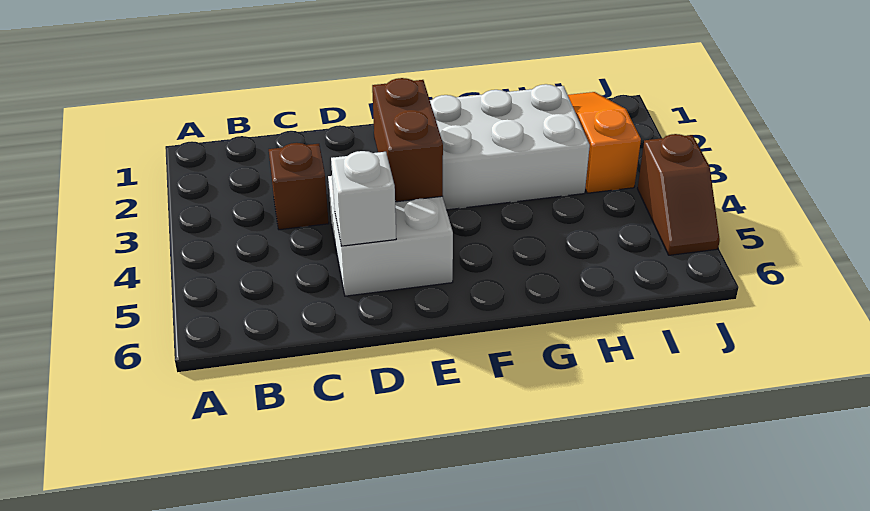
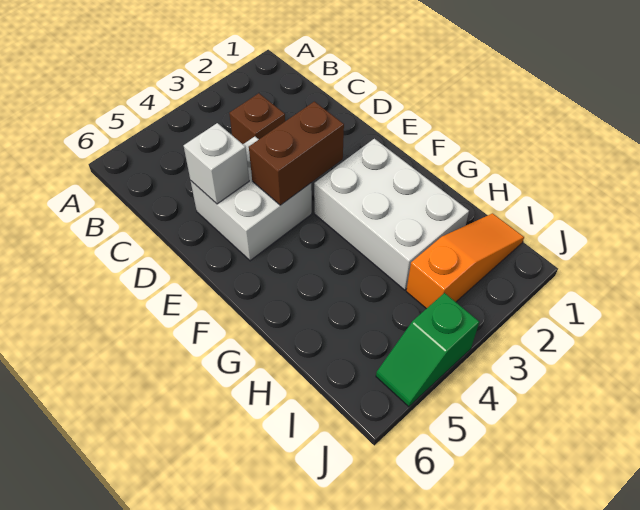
brown slope J4:J5 level 1 top 4 -> green slope J4:J5 level 1 top 4

